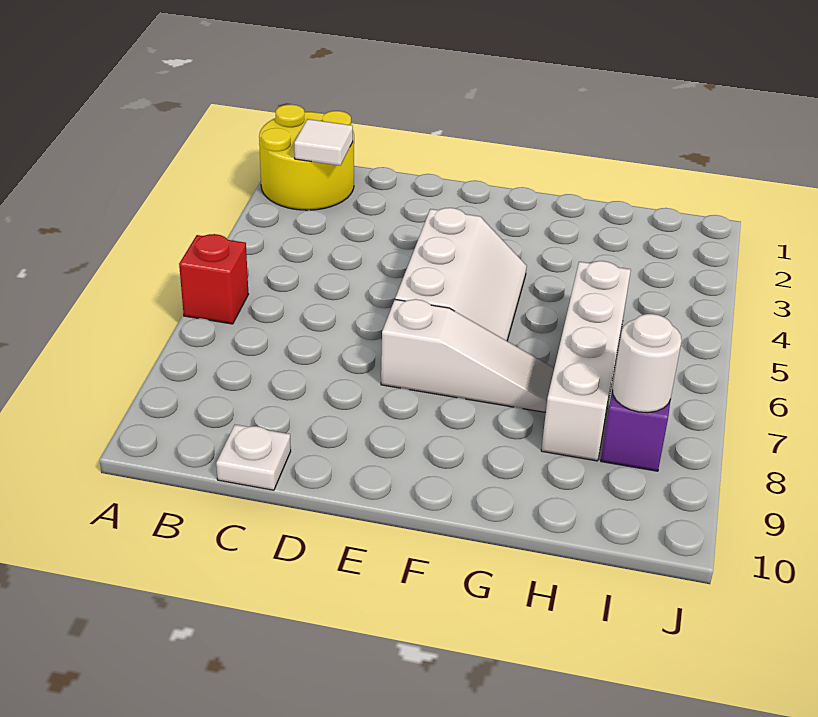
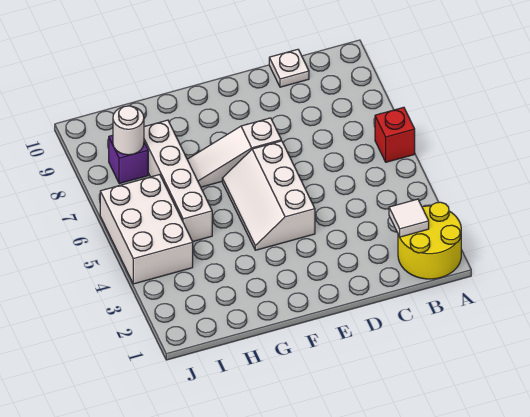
none -> white brick I4:J6 level 1

